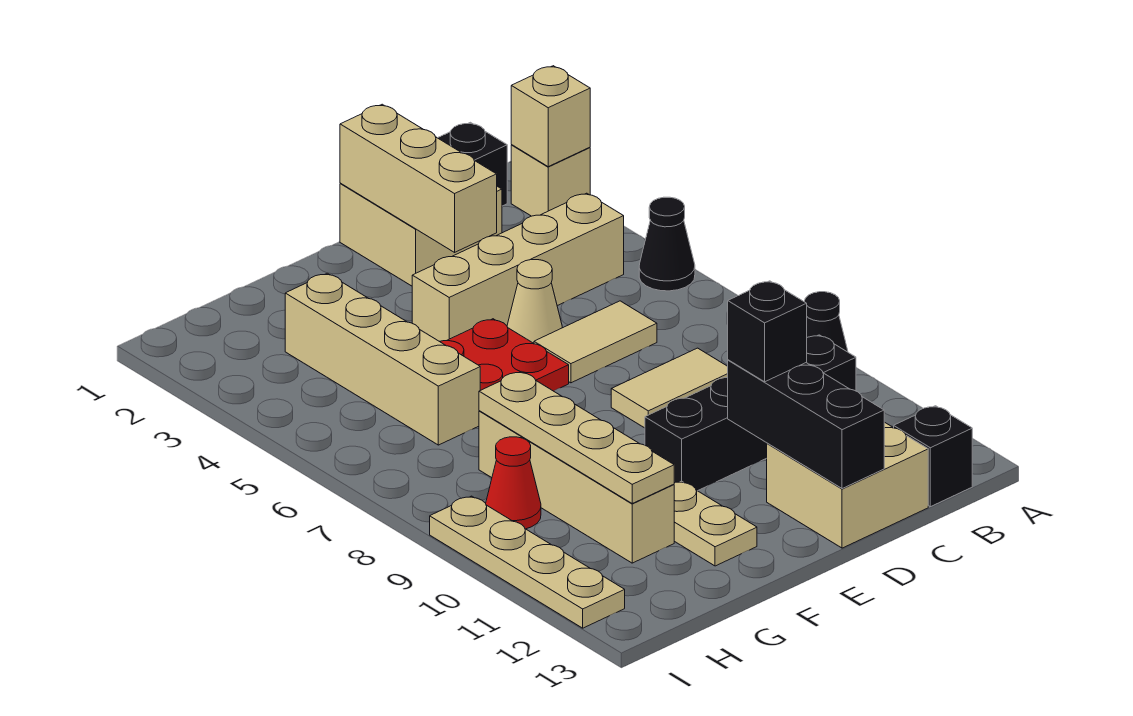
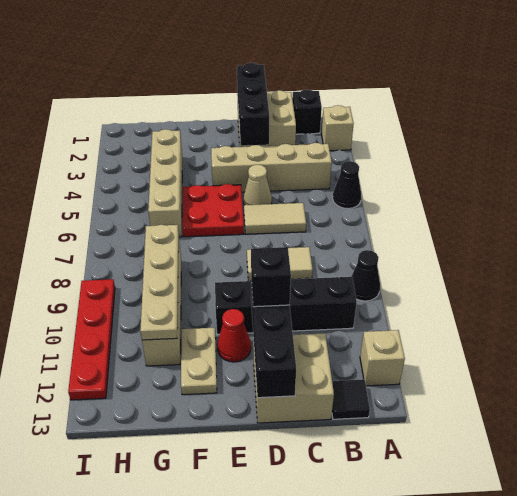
tan brick A2 level 2 -> tan brick A12 level 1
black brick B13 level 1 -> black tile B13 level 1
tan brick D1:D3 level 2 -> black brick D1:D3 level 2
red cone H9 level 1 -> red cone E11 level 1
tan plate I9:I12 level 1 -> red plate I9:I12 level 1

